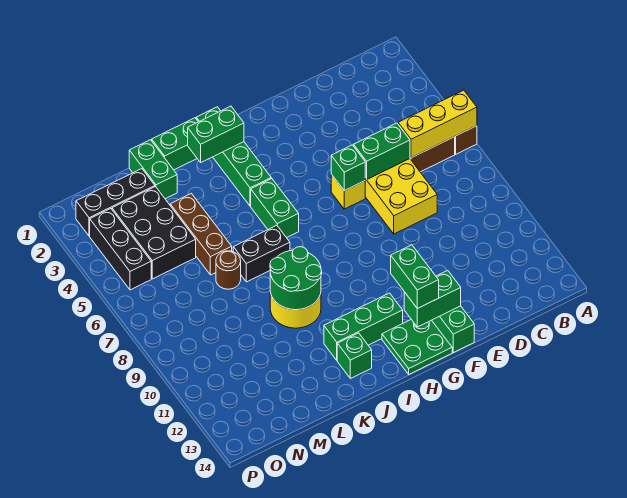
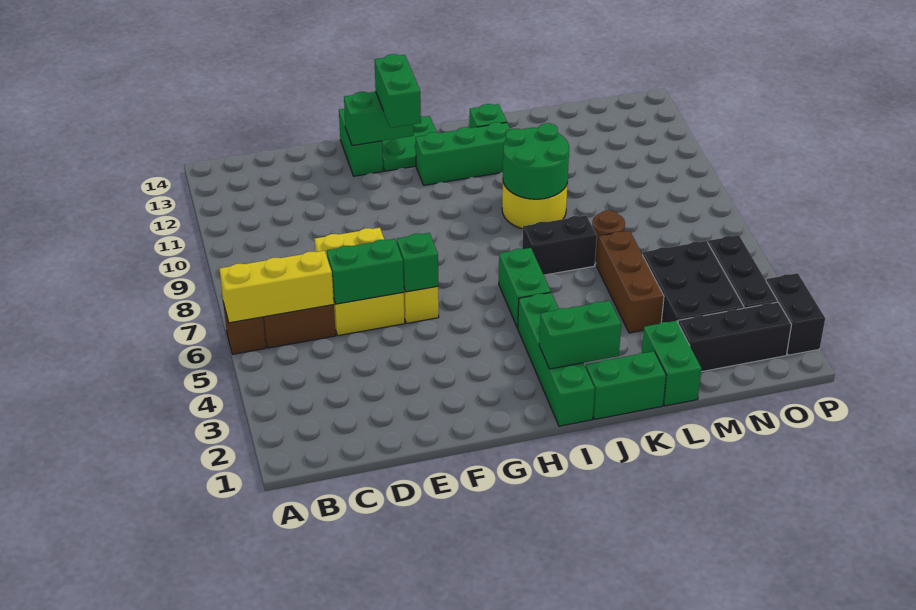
none -> black brick P2:P3 level 1

